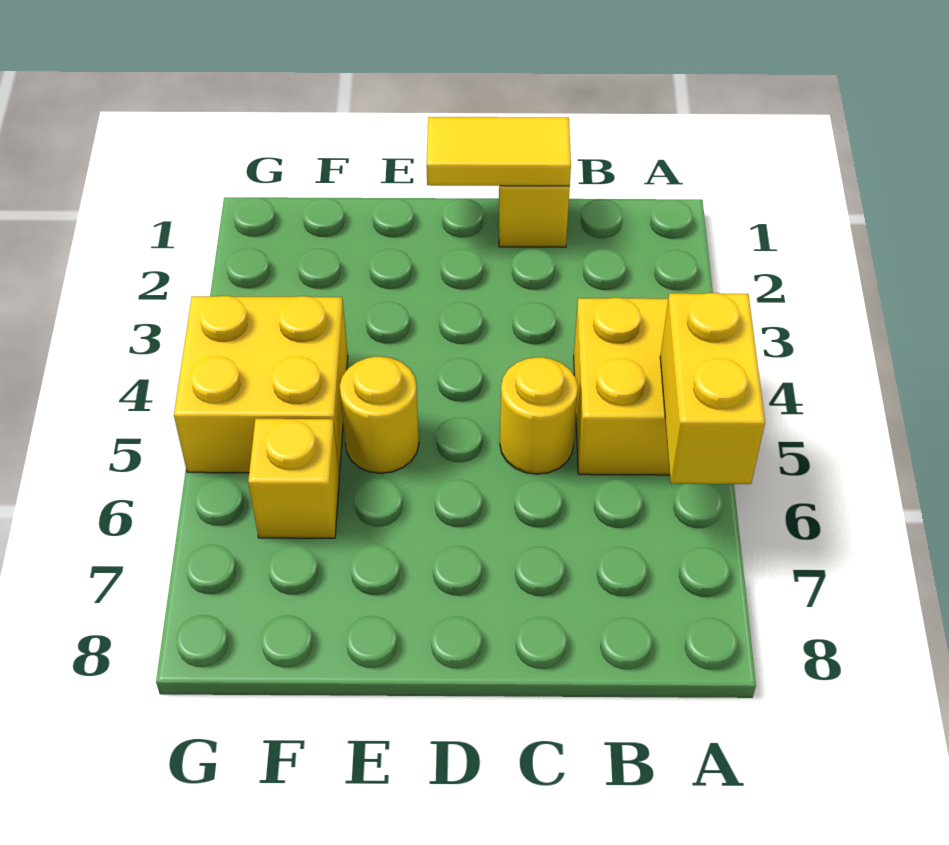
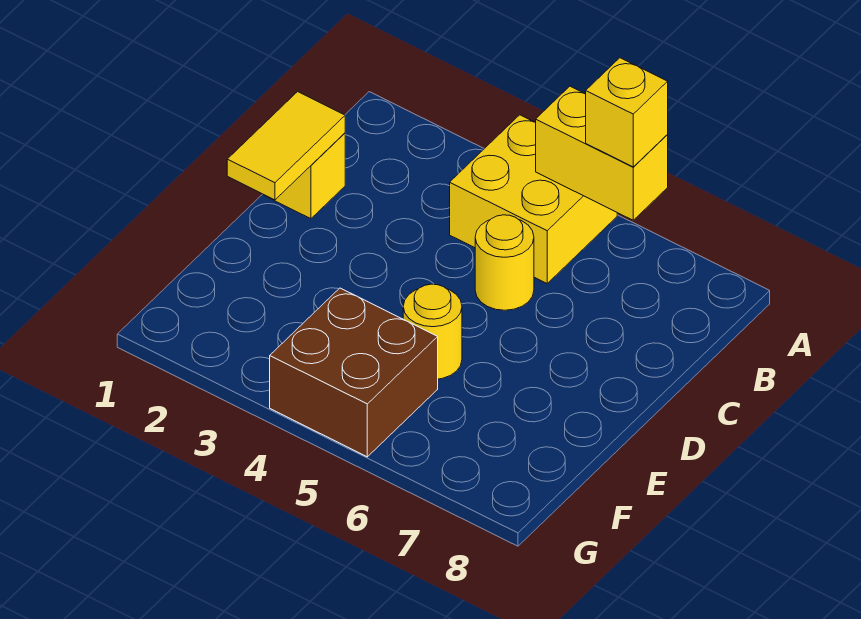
yellow brick F4:G5 level 1 -> brown brick F4:G5 level 1
yellow brick F6 level 1 -> yellow brick A6 level 3

